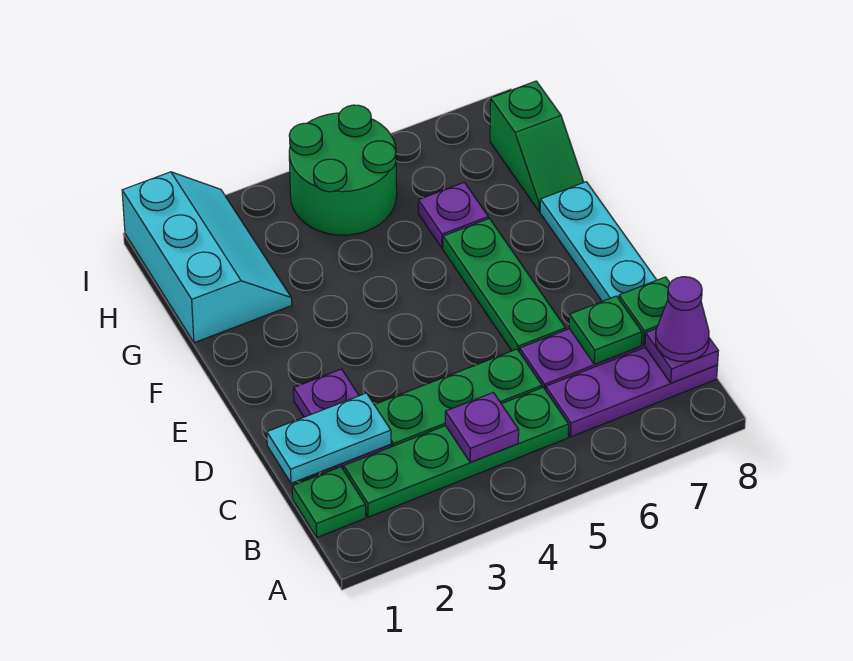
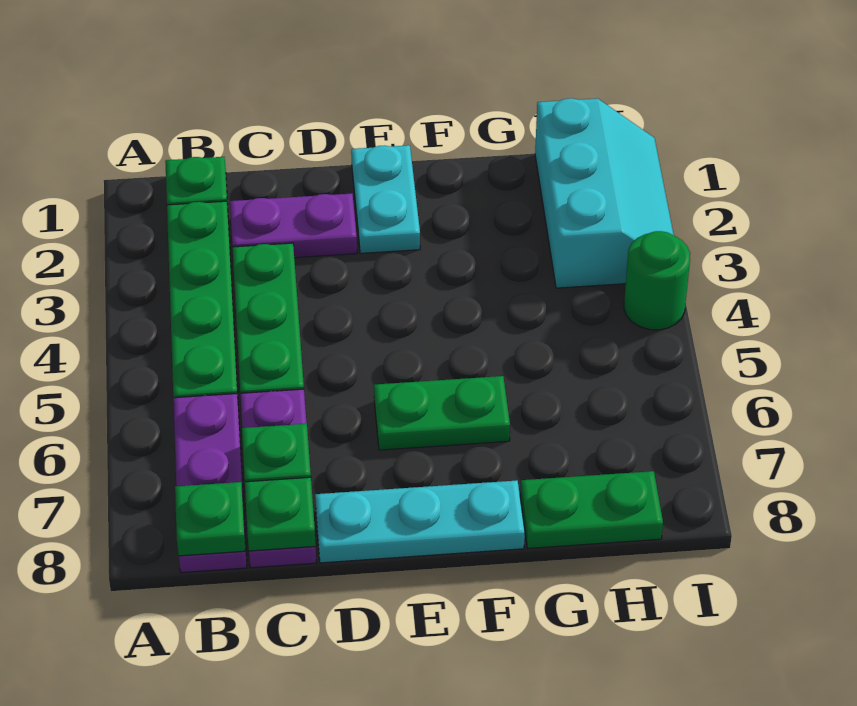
purple plate B4 level 2 -> none
purple plate B8 level 2 -> green plate B8 level 2
purple cone B8 level 3 -> none
cyan plate C1:C2 level 2 -> cyan plate E1:E2 level 1
green plate D6:F6 level 1 -> green plate E6:F6 level 1
cyan slope G1:I2 level 1 top 1 -> cyan slope H1:I3 level 1 top H
purple plate G6 level 1 -> none
green slope G8:H8 level 1 top H -> green plate G8:H8 level 1
green round brick H4:I5 level 1 -> green round brick I4 level 1

